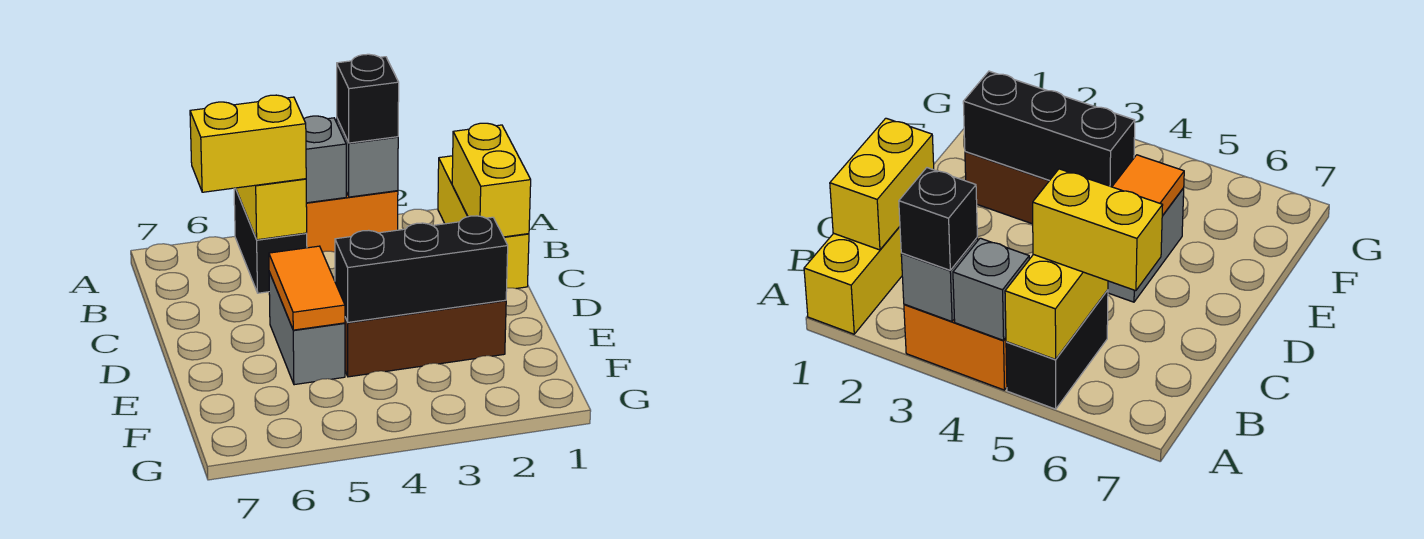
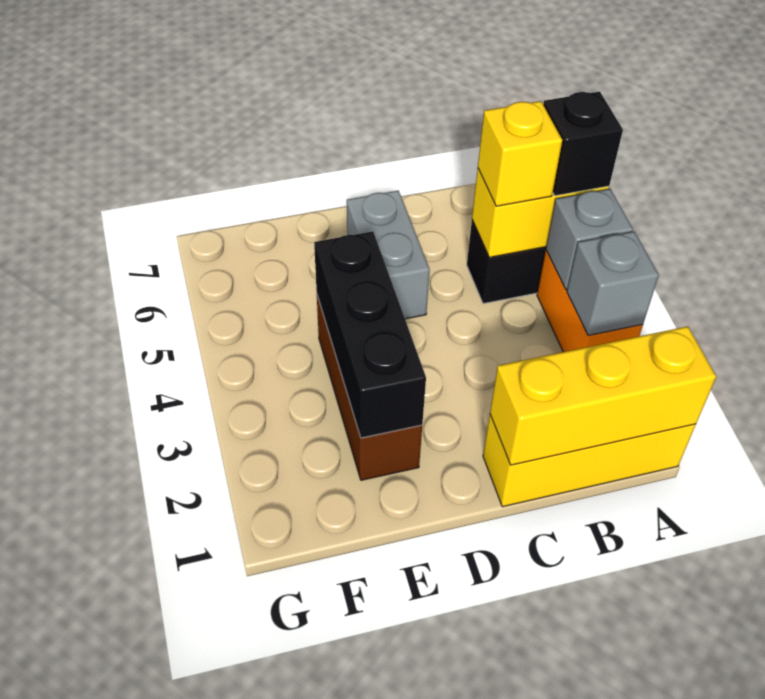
black brick A3 level 3 -> black brick A5 level 3
yellow brick B1:C1 level 2 -> yellow brick A1:C1 level 2
yellow brick B5:B6 level 3 -> yellow brick B5 level 3
grey brick D5:E5 level 1 -> grey brick D5:D6 level 1
orange tile D5:E5 level 2 -> none

